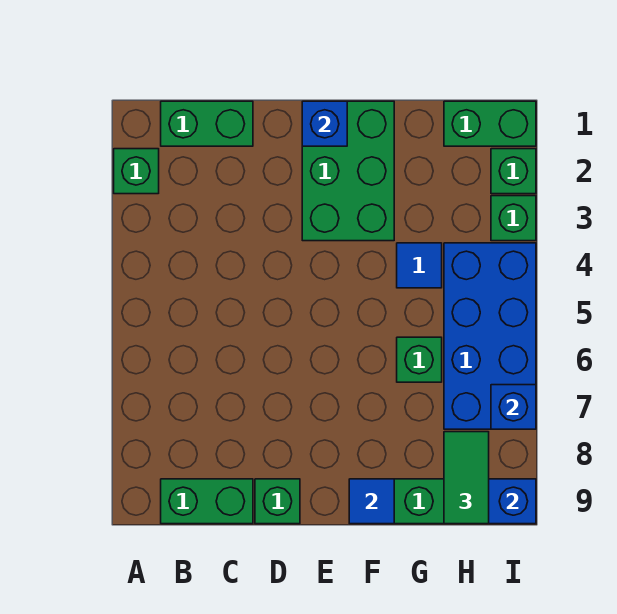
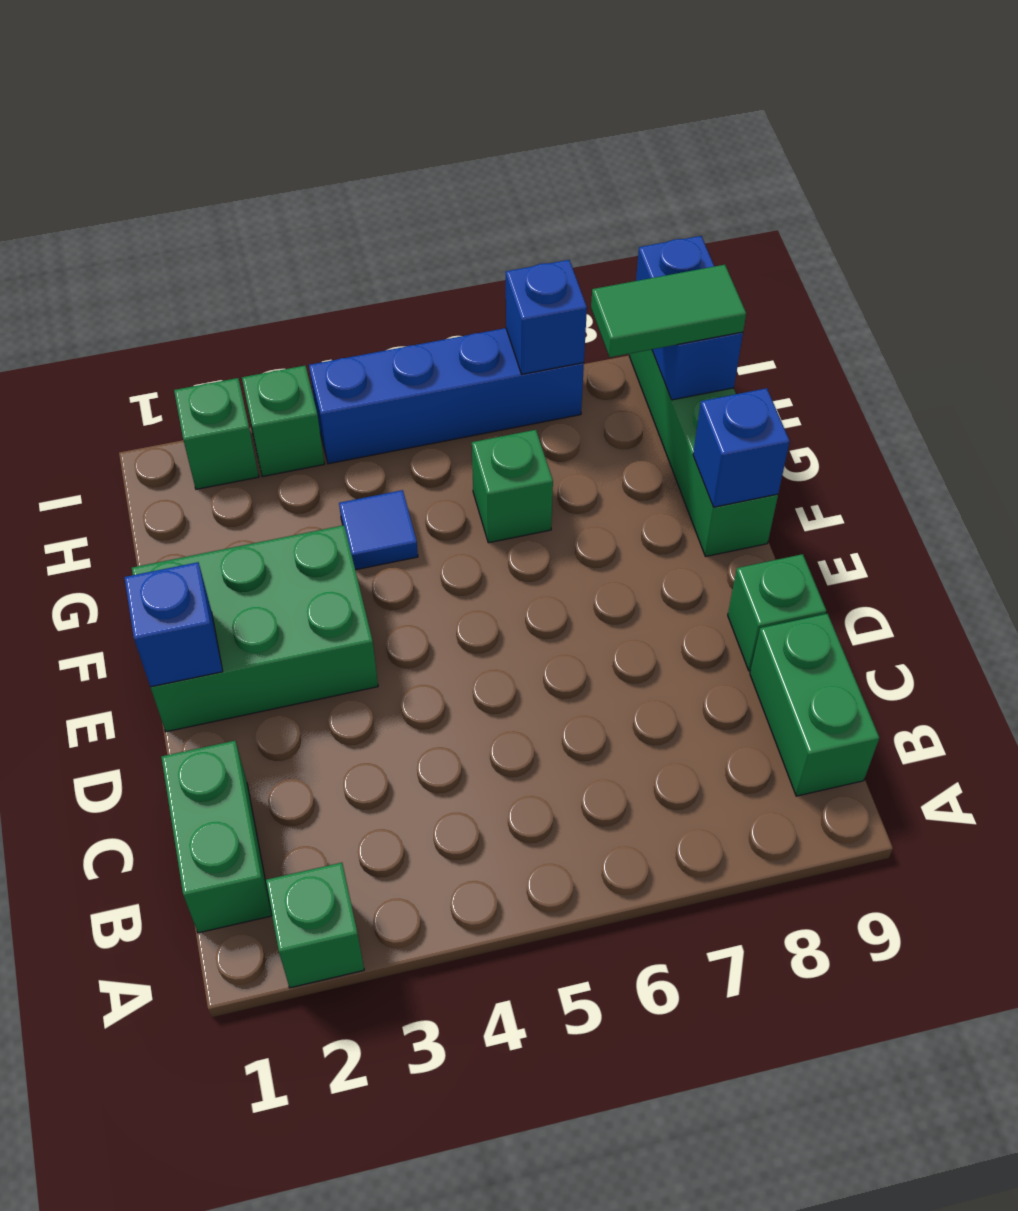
blue tile F9 level 2 -> blue brick F9 level 2
green brick H1:I1 level 1 -> none
blue brick H4:I7 level 1 -> blue brick I4:I7 level 1

